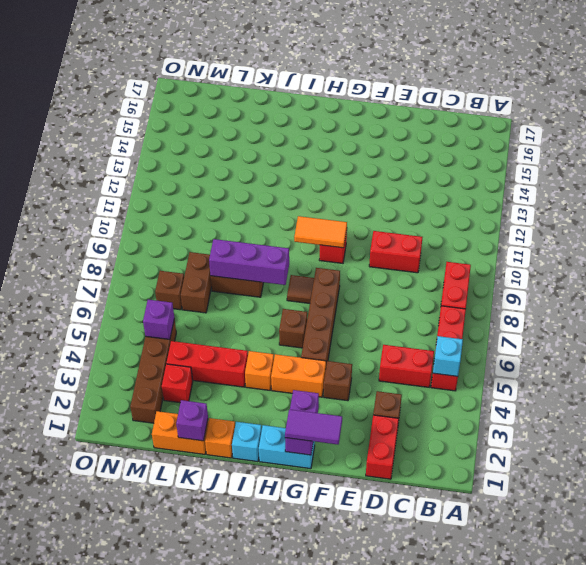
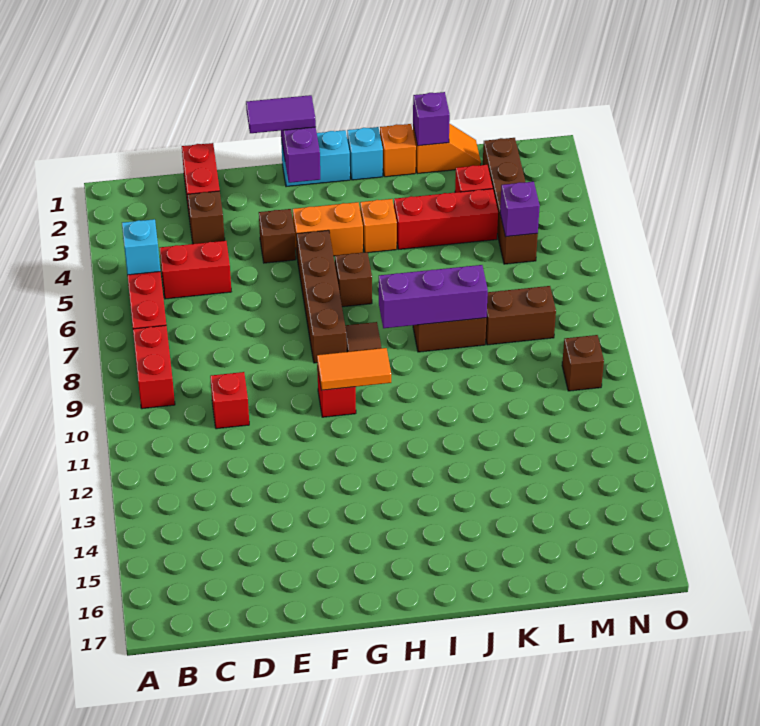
red brick D10:E10 level 1 -> red brick D10 level 1
orange brick K1:L1 level 1 -> orange slope K1:L1 level 1 top K
brown brick L7:L8 level 1 -> brown brick L8:M8 level 1
brown brick M7 level 1 -> brown brick N10 level 1

